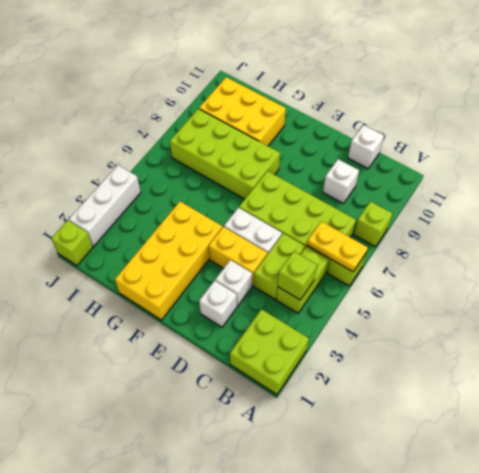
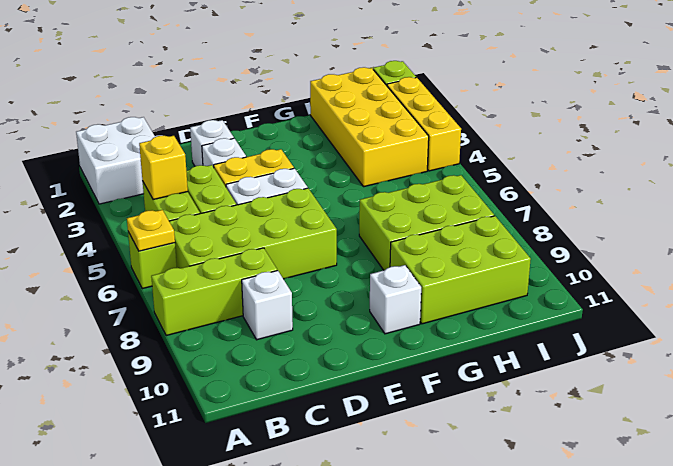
lime brick A1:B2 level 1 -> white brick A1:B2 level 1
yellow plate A6:B6 level 2 -> yellow plate A6 level 2
lime brick A8 level 1 -> lime brick A8:C8 level 1
lime brick B4 level 2 -> yellow brick B4 level 2
white brick C11 level 1 -> white brick F10 level 1
yellow brick F1:G4 level 1 -> yellow brick H1:I4 level 1
lime brick F7:I8 level 1 -> lime brick G7:I8 level 1
yellow brick G9:I10 level 1 -> lime brick G9:I10 level 1
white brick J2:J4 level 1 -> yellow brick J2:J4 level 1

